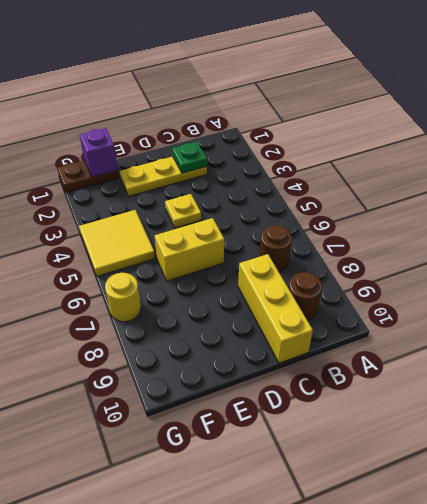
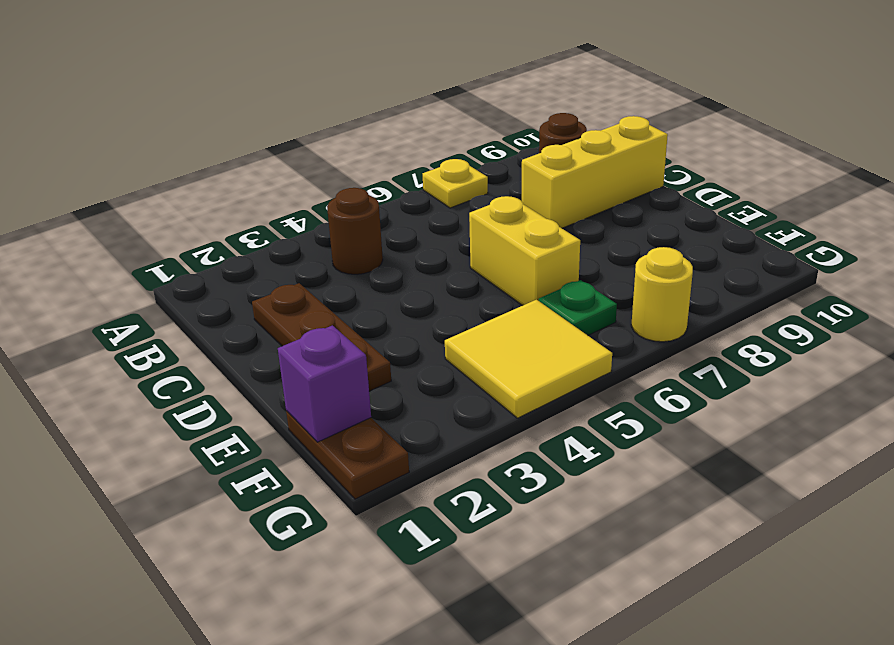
brown round brick B7 level 1 -> brown round brick B4 level 1
yellow plate C2:E2 level 1 -> brown plate C2:E2 level 1
green plate C2 level 2 -> green plate F6 level 1
yellow plate D4 level 1 -> yellow plate A7 level 1

